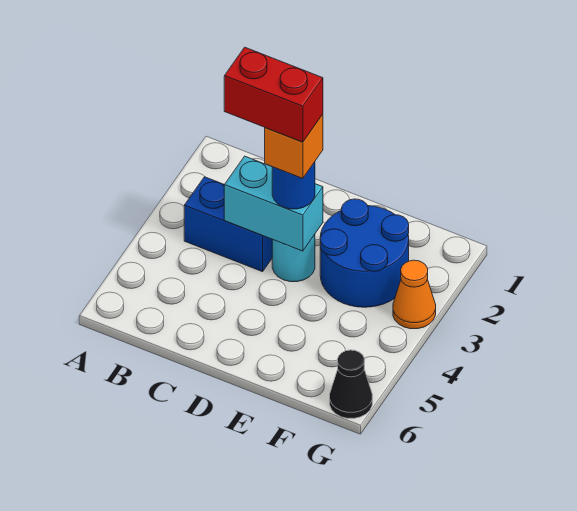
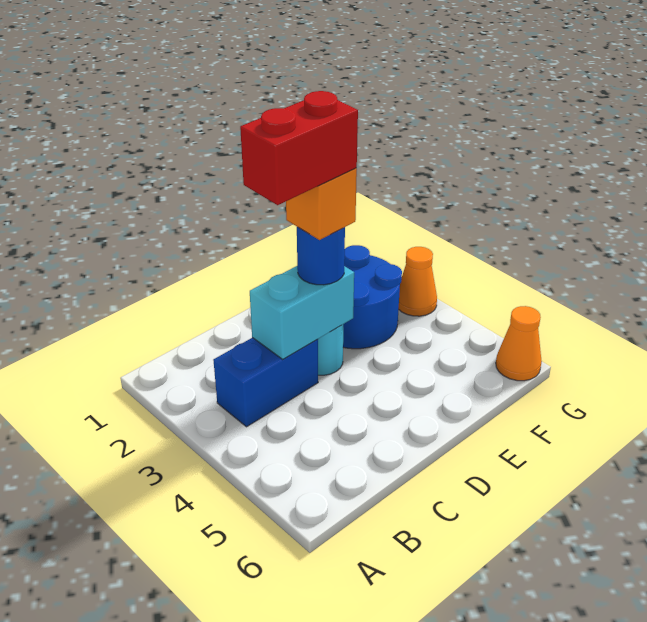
black cone G6 level 1 -> orange cone G6 level 1

